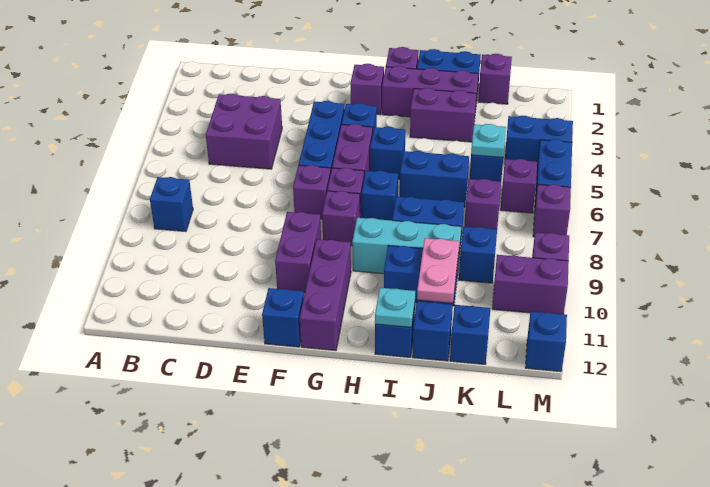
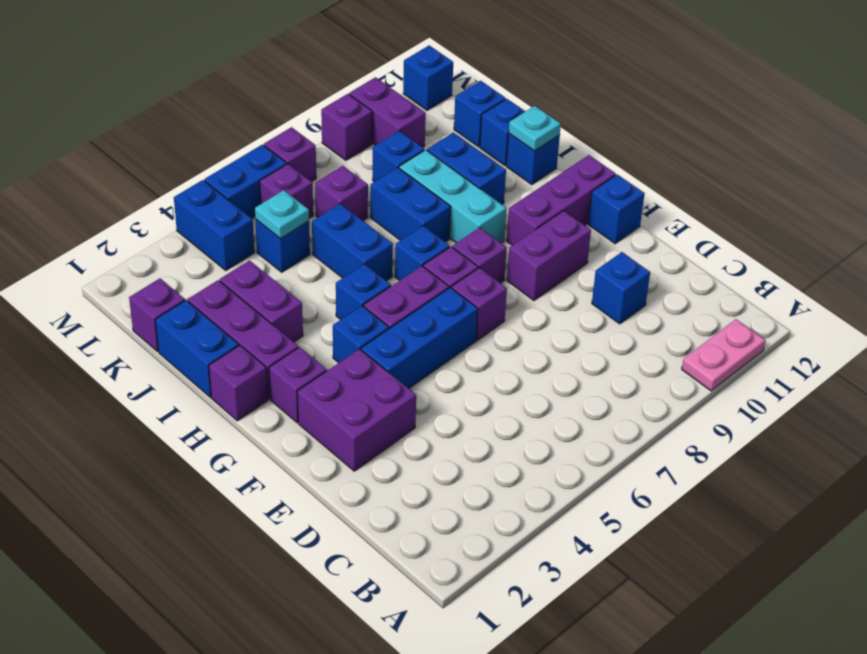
blue brick B8 level 1 -> blue brick D10 level 1
purple brick C4:D5 level 1 -> purple brick E2:F3 level 1
pink plate J10:J11 level 2 -> pink plate A10:A11 level 1

